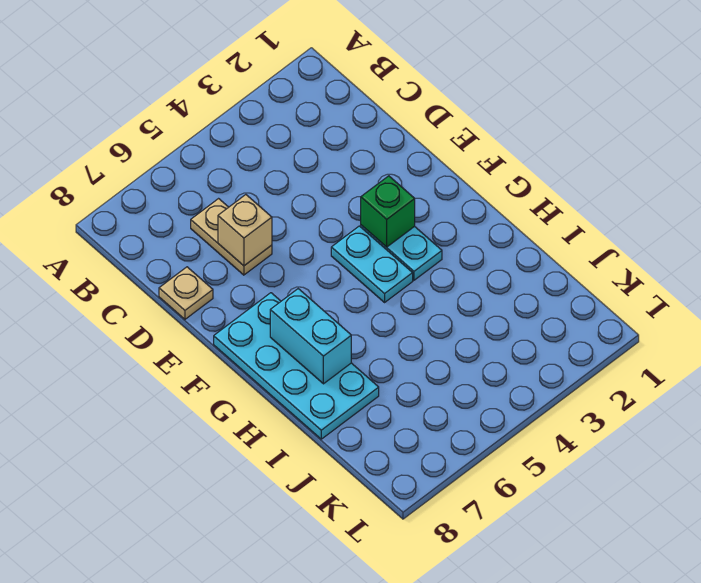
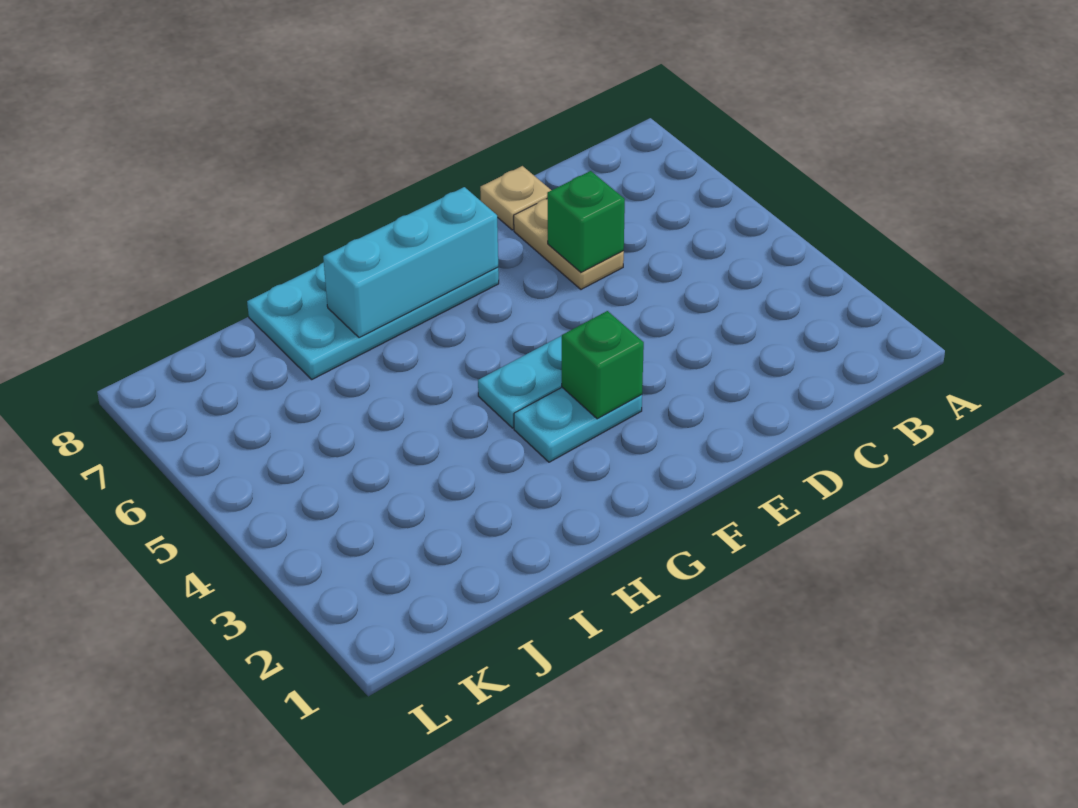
tan plate C6:D6 level 1 -> tan plate D6:D7 level 1
tan brick D6 level 2 -> green brick D6 level 2
cyan brick G7:H7 level 2 -> cyan brick F7:H7 level 2

